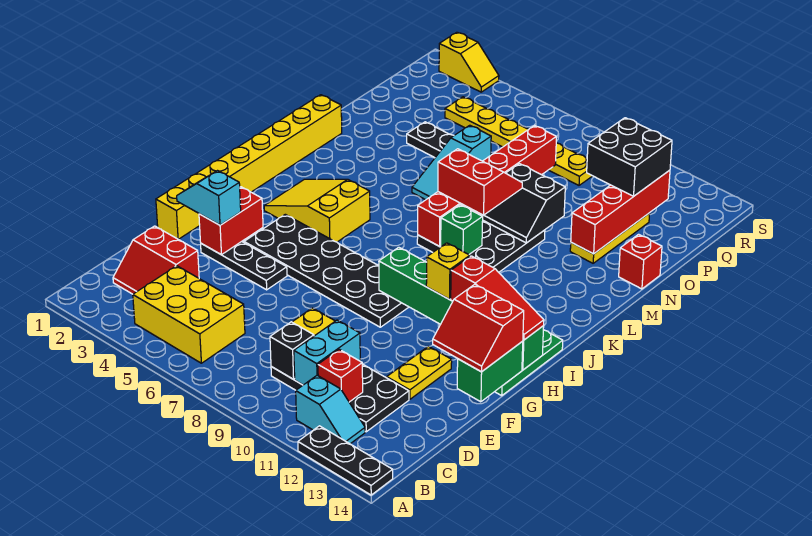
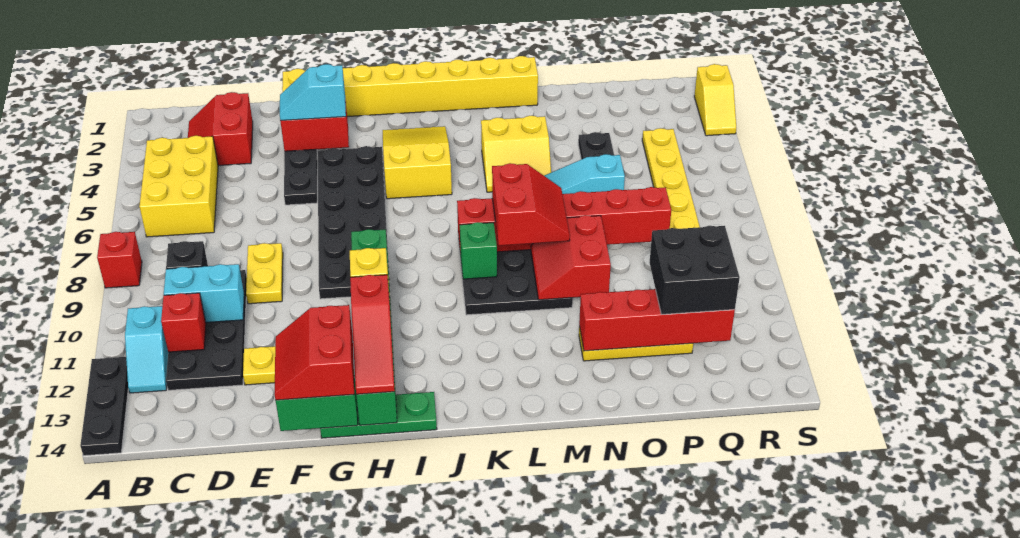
cyan slope F2:F3 level 3 top 3 -> cyan slope F3:G3 level 3 top G
none -> yellow slope L4:M5 level 1 top 4
black slope M9:N10 level 2 top N -> red slope M9:N10 level 2 top N
red brick N14 level 1 -> red brick A8 level 1

